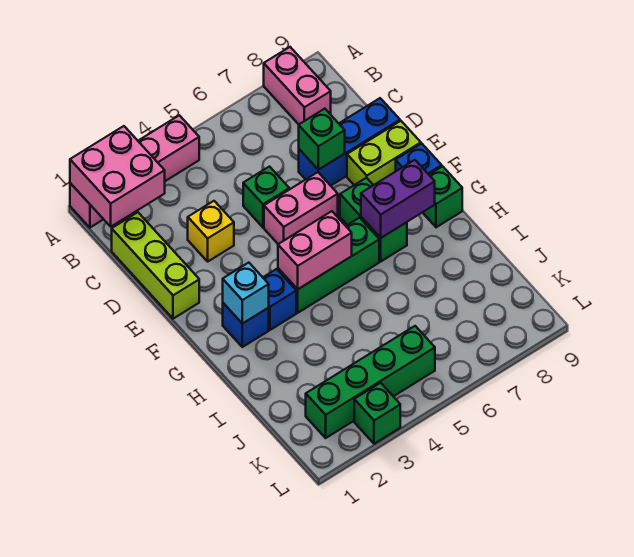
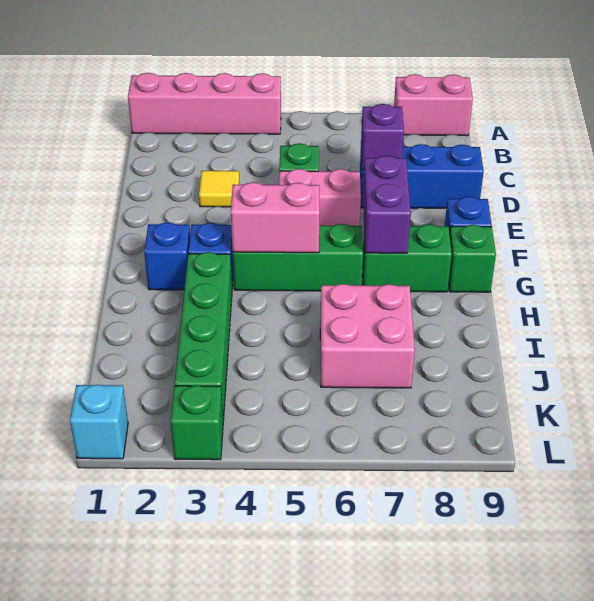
pink brick A1:B2 level 2 -> pink brick I6:J7 level 1
pink brick A8:B8 level 1 -> pink brick A8:A9 level 1
lime brick C1:E1 level 1 -> none
yellow brick D3 level 1 -> yellow tile D3 level 1
green brick D7 level 2 -> purple brick D7 level 2
lime brick E8:E9 level 1 -> none
green brick F7:G7 level 1 -> green brick G7:G8 level 1
cyan brick G2 level 2 -> cyan brick L1 level 1
purple brick G7:G8 level 2 -> purple brick F7:G7 level 2
green brick K2:K5 level 1 -> green brick H3:K3 level 1

